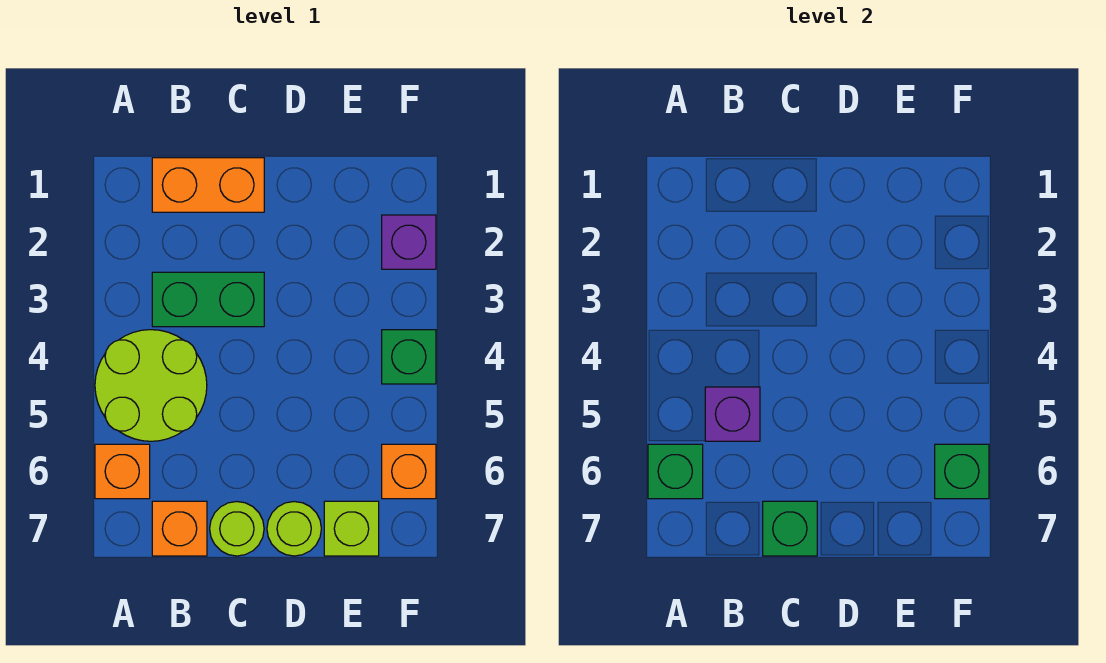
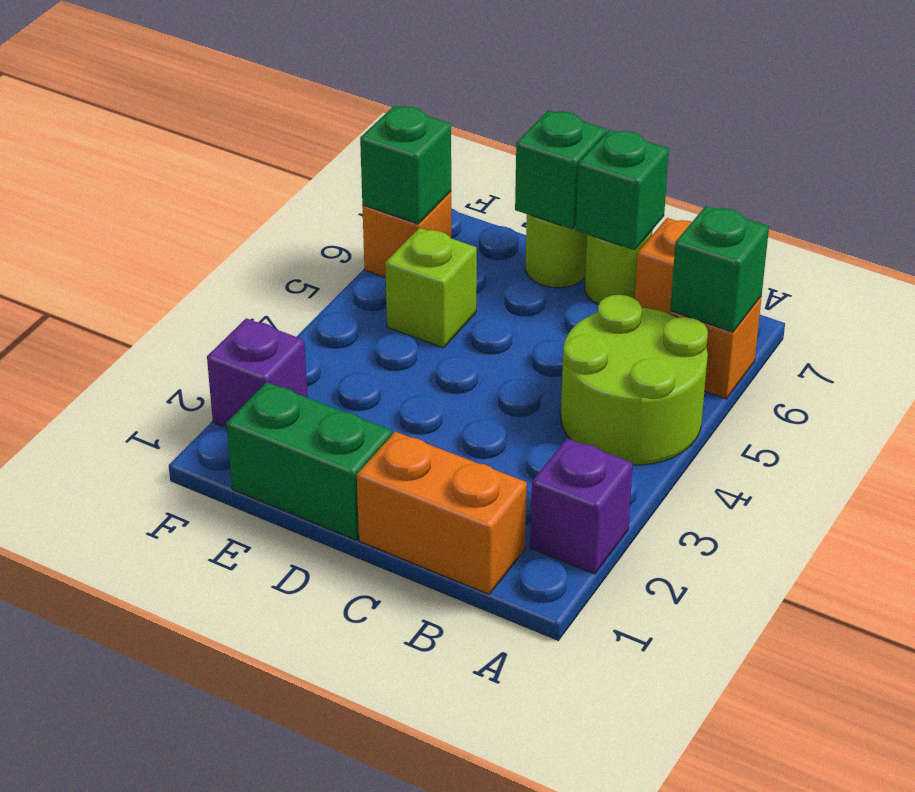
green brick B3:C3 level 1 -> green brick D1:E1 level 1
purple brick B5 level 2 -> purple brick A2 level 1
lime brick E7 level 1 -> lime brick E5 level 1
green brick F4 level 1 -> green brick D7 level 2

